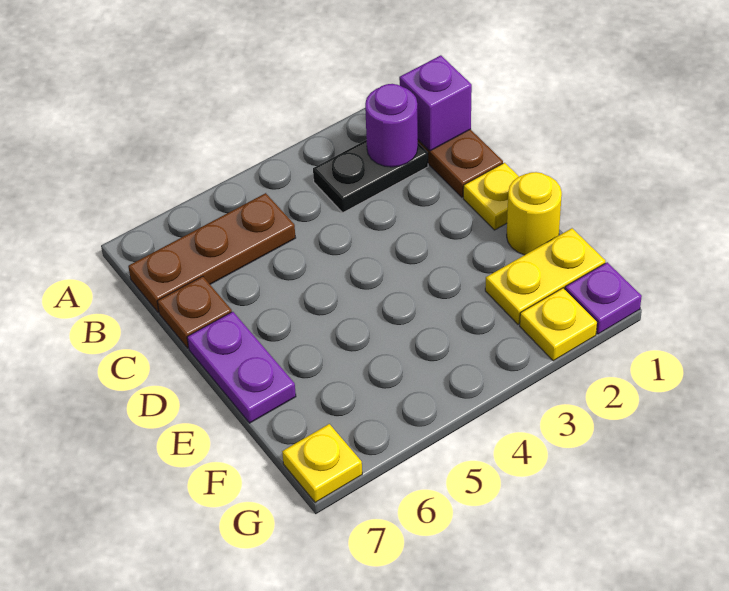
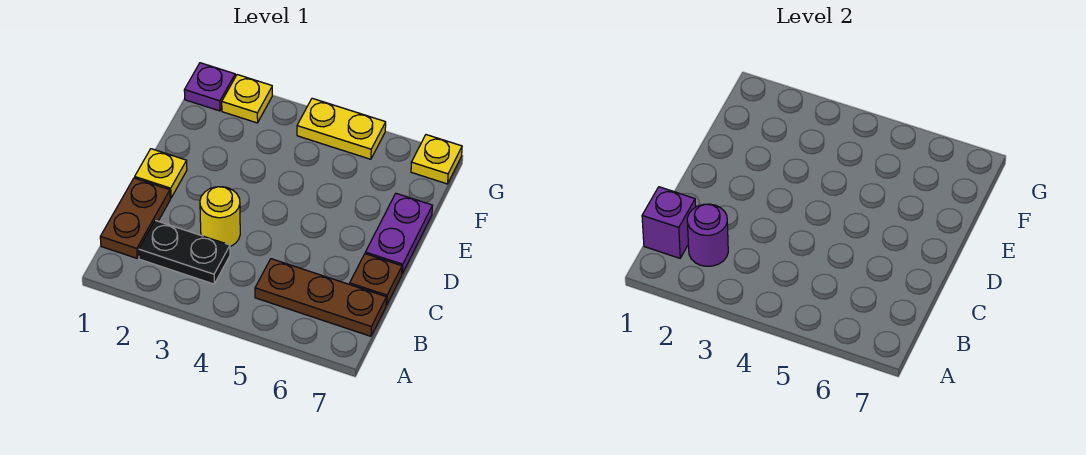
yellow round brick E1 level 1 -> yellow round brick C3 level 1
yellow plate F1:F2 level 1 -> yellow plate G4:G5 level 1

